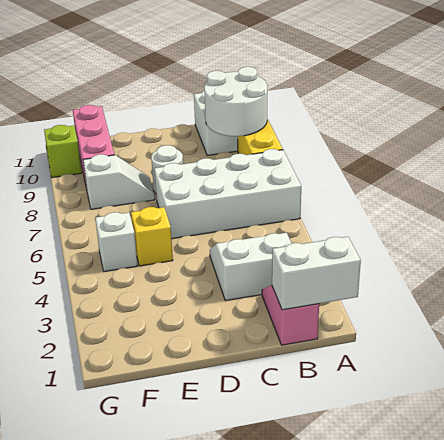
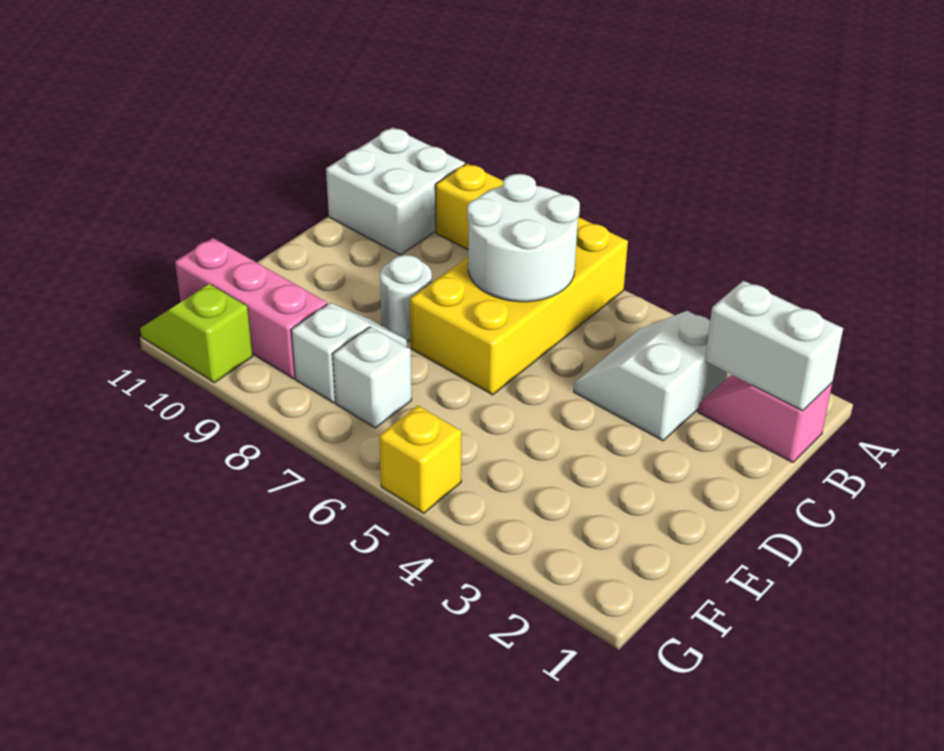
white brick A1:B1 level 2 -> white brick B1:B2 level 2
white brick A6:D7 level 1 -> yellow brick A6:D7 level 1
white round brick A9:B10 level 2 -> white round brick B6:C7 level 2
yellow brick E5 level 1 -> yellow brick G5 level 1
white brick F5 level 1 -> white brick F7 level 1

